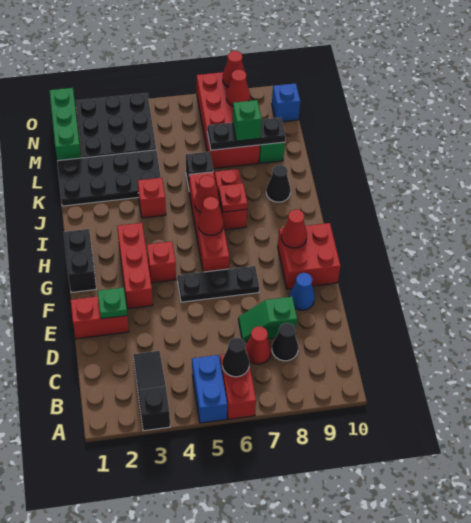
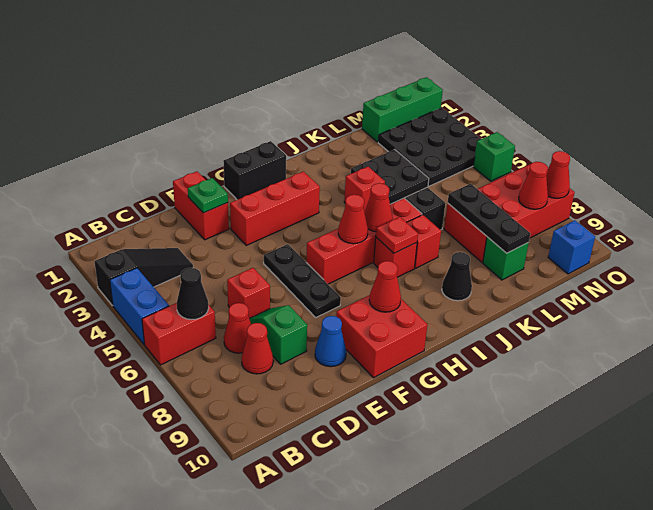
blue brick A5:B5 level 1 -> blue brick A4:A5 level 1
black cone C8 level 1 -> red cone C8 level 1
red brick G4 level 1 -> red brick D6 level 1
black plate K1:L4 level 1 -> black plate K3:L4 level 1
green brick L8 level 3 -> green brick O5 level 1

